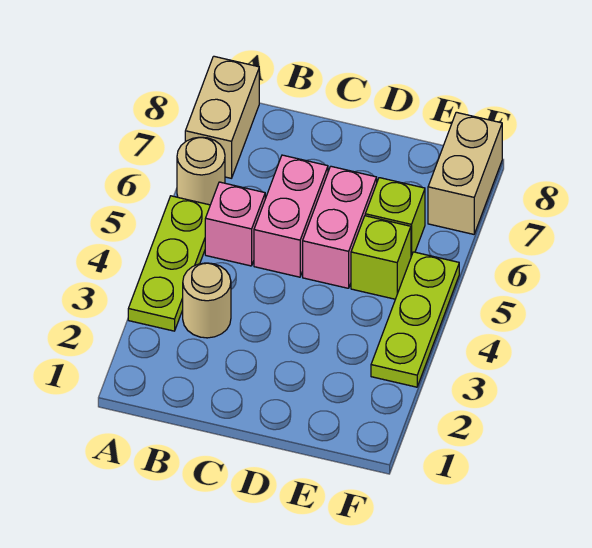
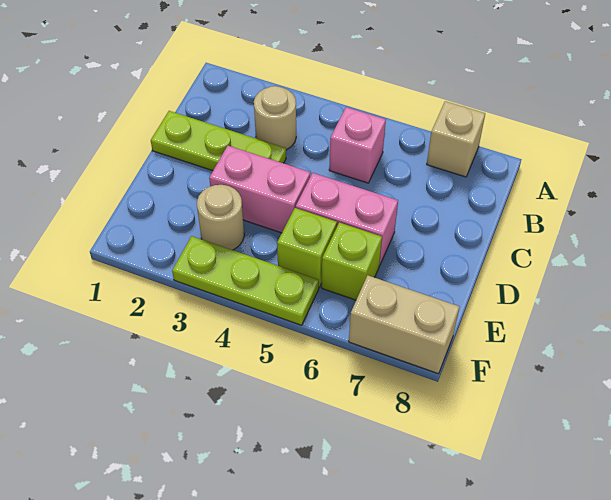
lime plate A3:A5 level 1 -> lime plate C1:C3 level 1
tan round brick A6 level 1 -> tan round brick E3 level 1
tan brick A7:A8 level 1 -> tan brick A7 level 1
pink brick C5:C6 level 1 -> pink brick D3:D4 level 1

